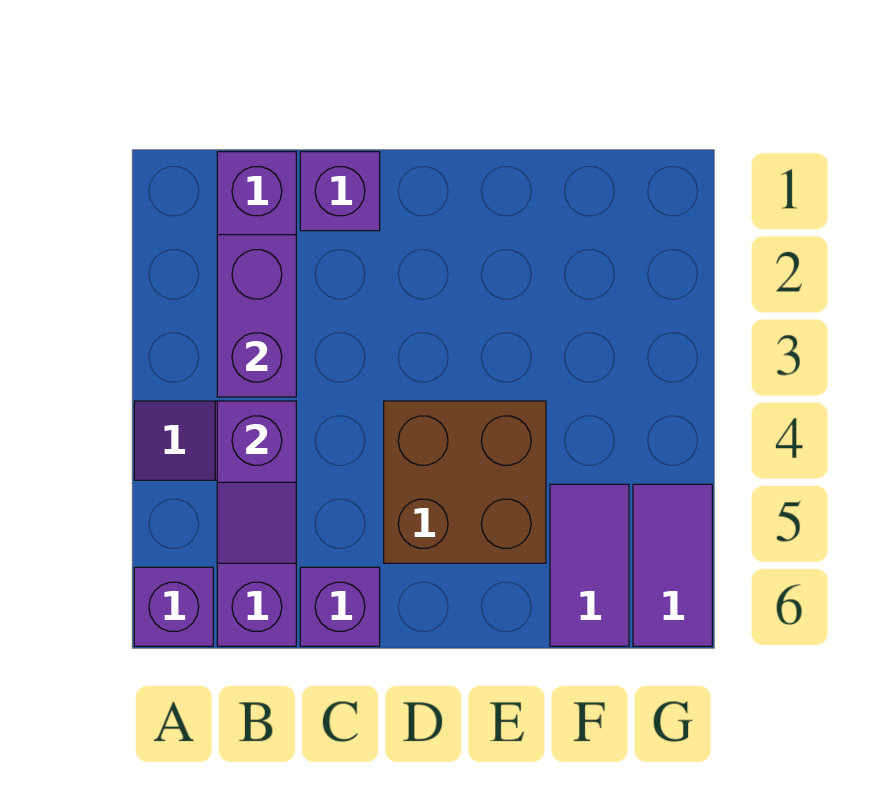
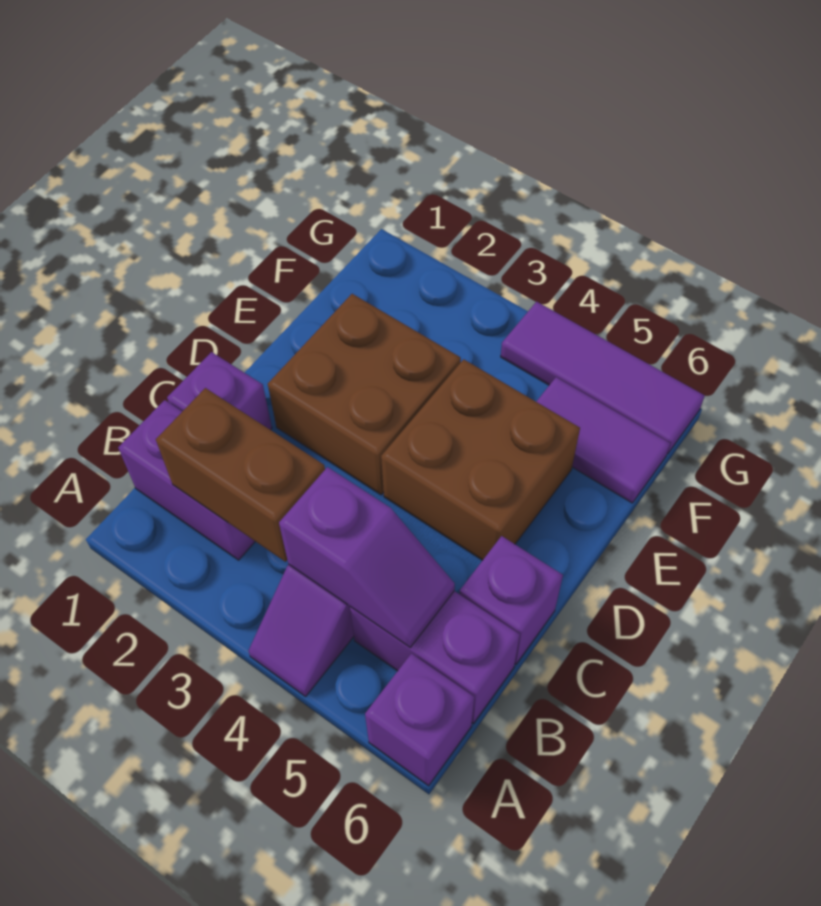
purple brick B2:B3 level 2 -> brown brick B2:B3 level 2
none -> brown brick D2:E3 level 1
purple tile G5:G6 level 1 -> purple tile G4:G6 level 1

